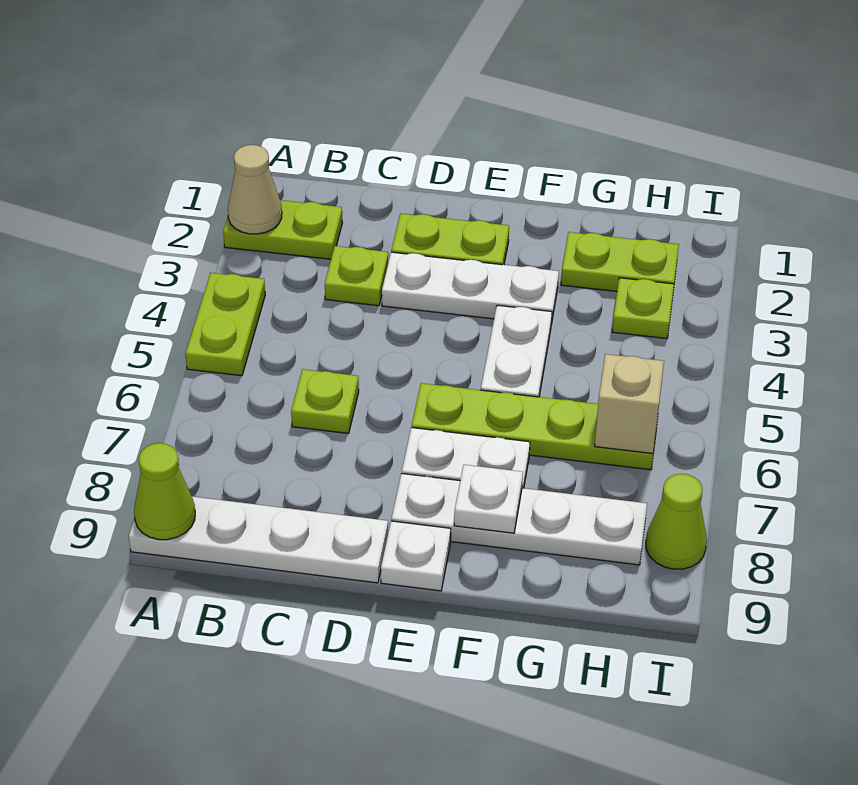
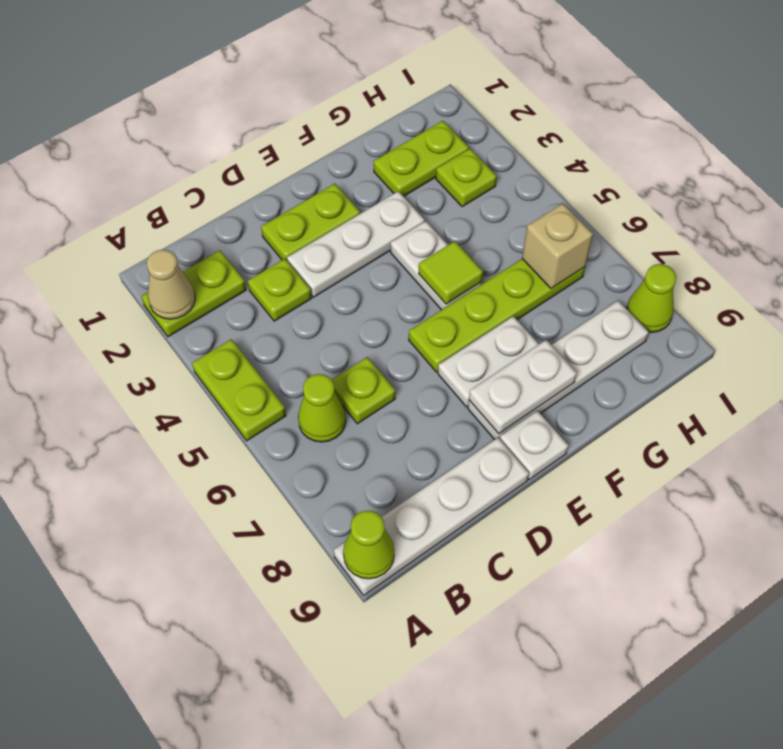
none -> lime cone B6 level 1
none -> lime tile F5 level 2
white plate F8 level 2 -> white plate E8:F8 level 2

